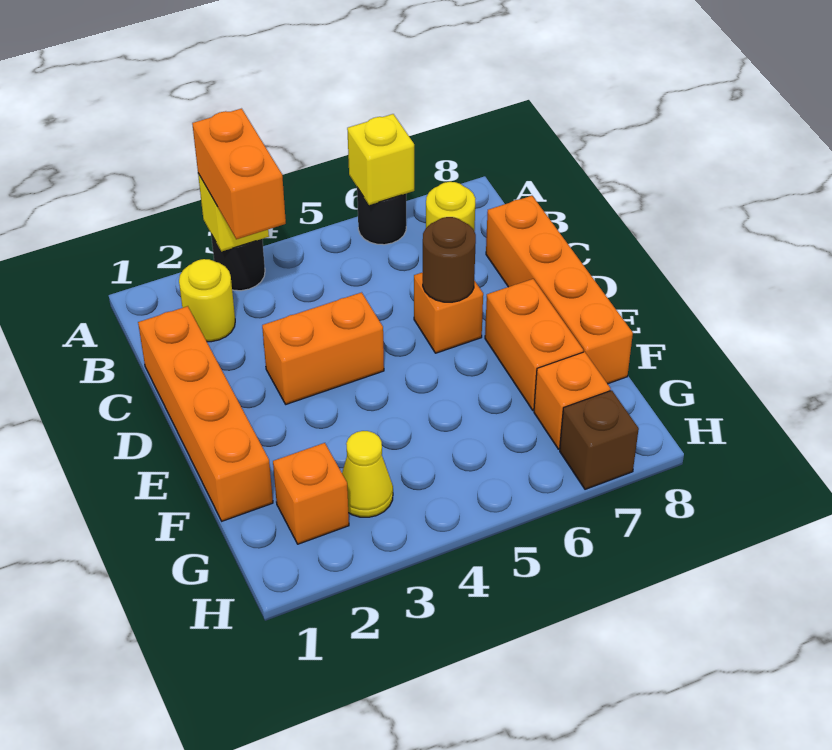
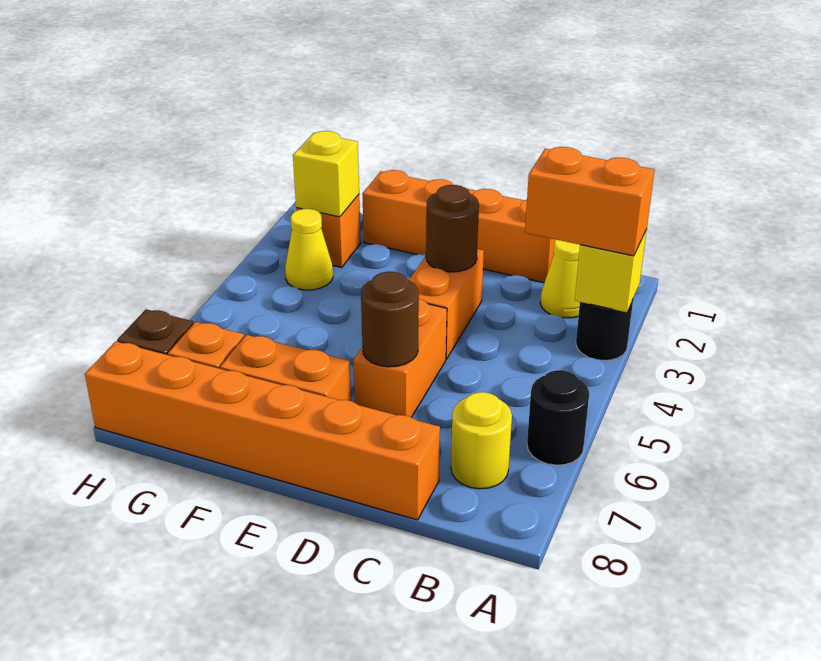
yellow brick A6 level 2 -> yellow brick G2 level 2
yellow round brick B2 level 1 -> yellow cone B2 level 1
orange brick C8:F8 level 1 -> orange brick C8:H8 level 1
none -> brown round brick D3 level 2
orange brick D6 level 1 -> orange brick D5:D6 level 1

